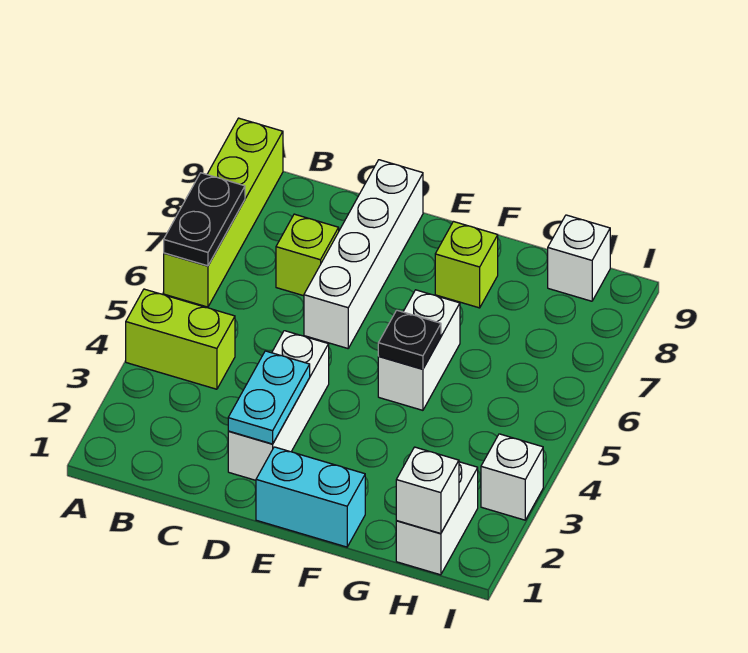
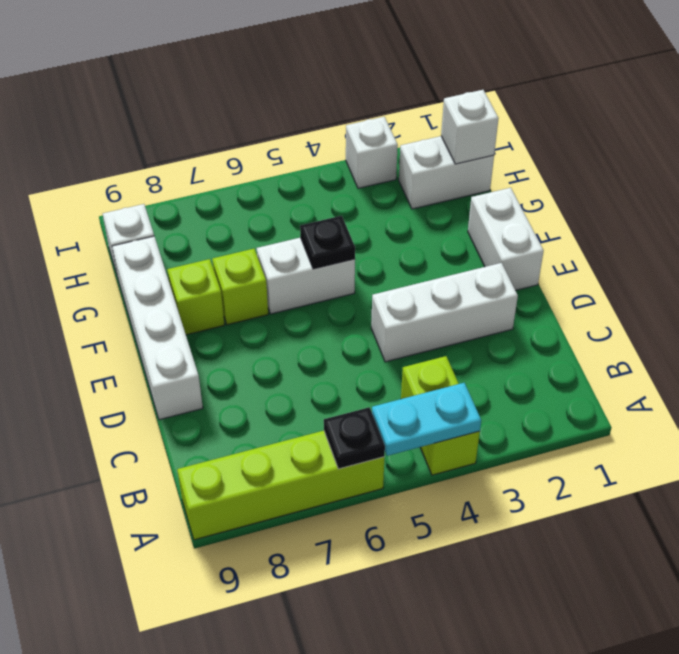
black plate A6:A7 level 2 -> black plate A6 level 2
lime brick C7 level 1 -> lime brick F7 level 1
cyan plate D2:D3 level 2 -> cyan plate A4:A5 level 2
white brick D6:D9 level 1 -> white brick D9:G9 level 1
cyan brick E1:F1 level 1 -> white brick E1:F1 level 1

